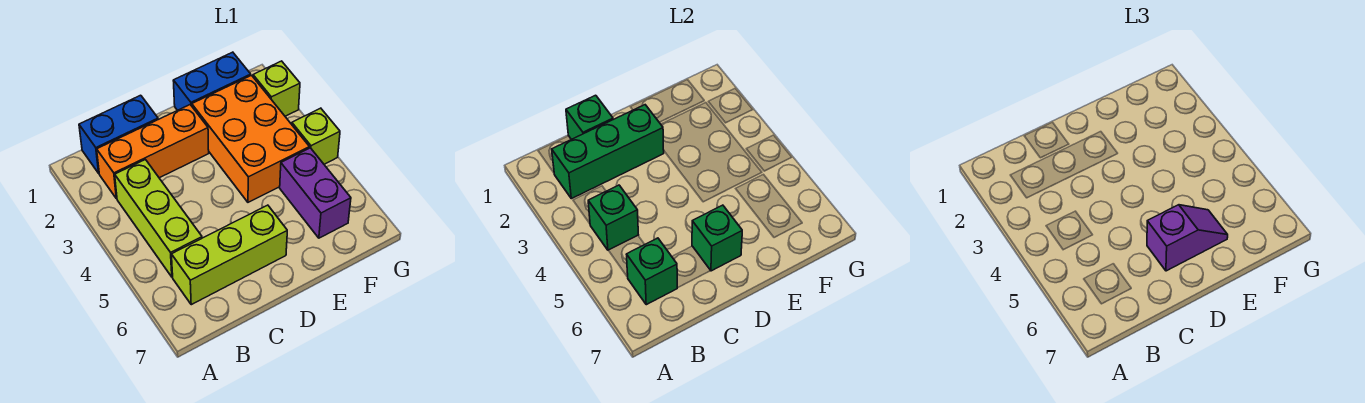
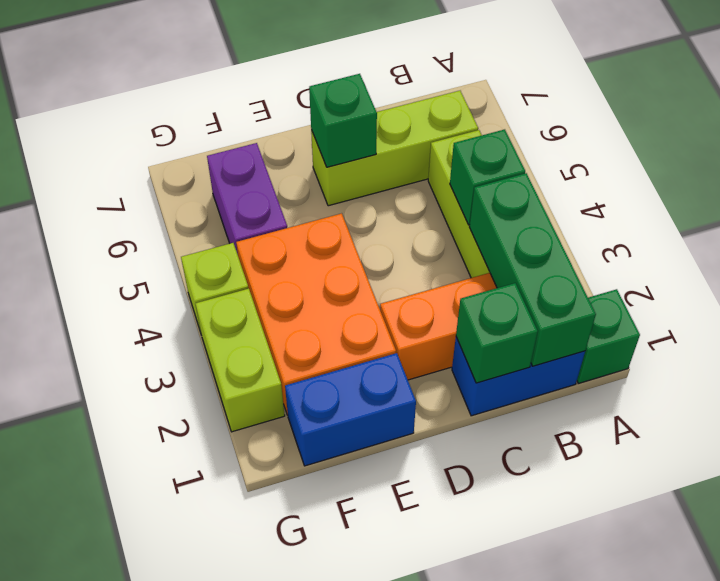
green brick B2:D2 level 2 -> green brick B1:B3 level 2
green brick B6 level 2 -> green brick A1 level 1
purple slope D6:E6 level 3 top D -> none
lime brick G2 level 1 -> lime brick G2:G3 level 1

